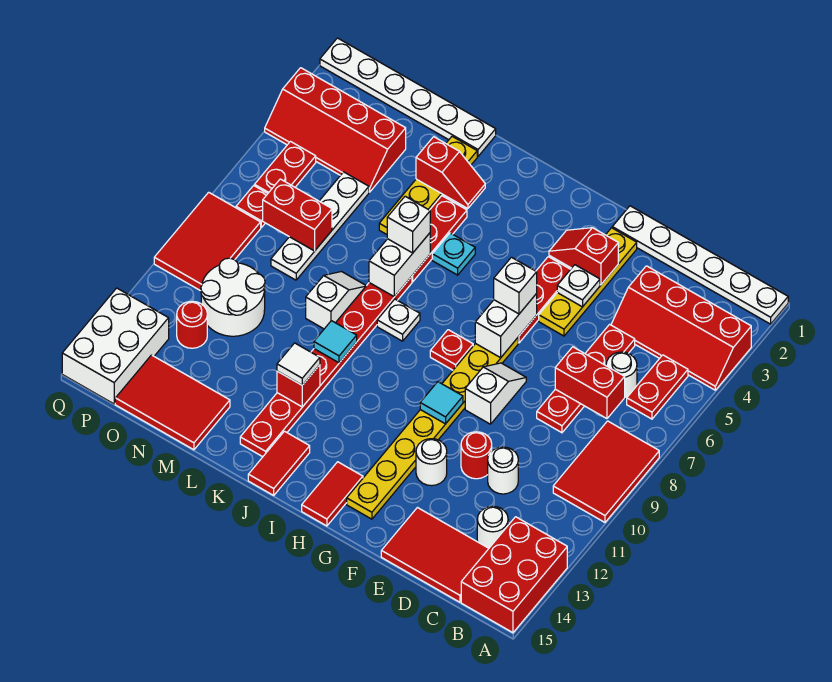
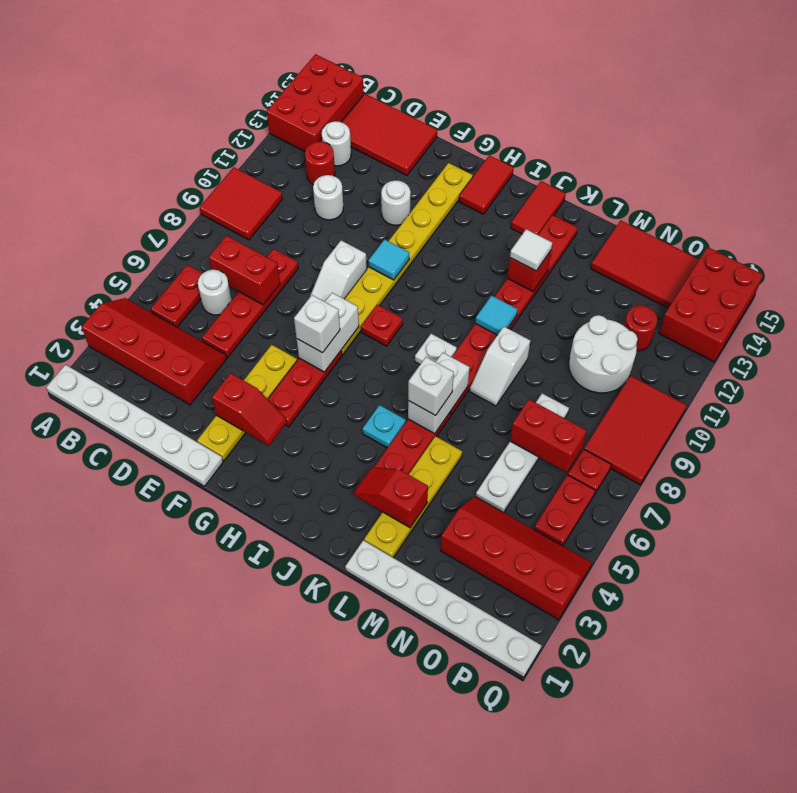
red tile A8:B10 level 1 -> red tile A9:B10 level 1
red round brick E11 level 1 -> red round brick C12 level 1
white plate F4 level 2 -> none
white brick P13:Q15 level 1 -> red brick P13:Q15 level 1

